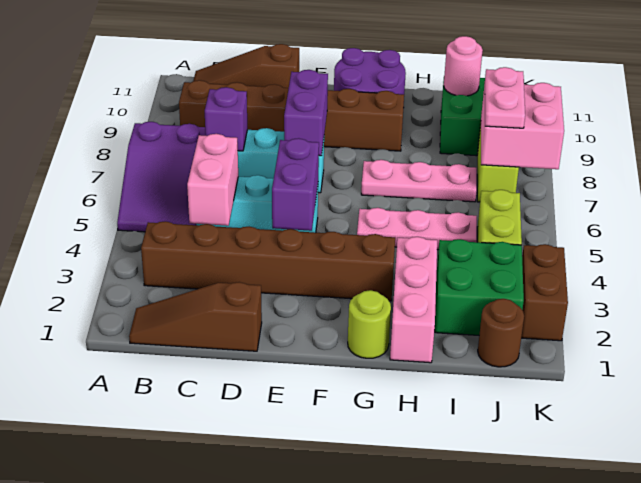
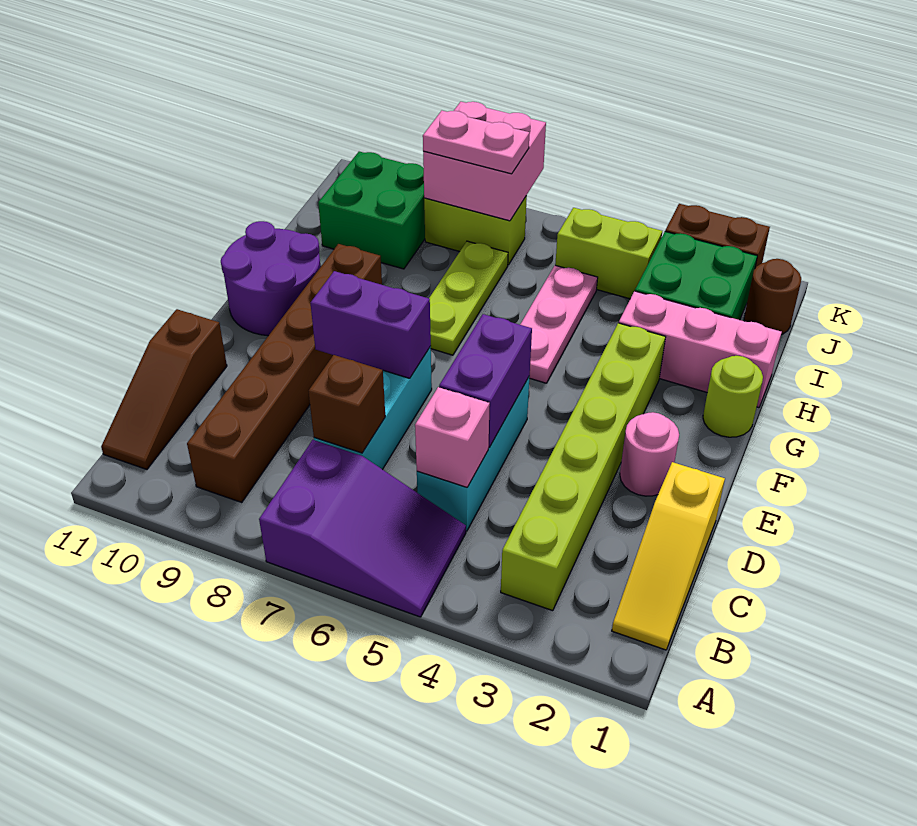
brown slope B1:D1 level 1 top D -> yellow slope B1:D1 level 1 top D
brown brick B3:G3 level 1 -> lime brick B3:G3 level 1
pink brick C4:C5 level 2 -> pink brick C5 level 2
purple brick C7 level 2 -> brown brick C7 level 2
purple brick E4:E5 level 2 -> purple brick D5:E5 level 2
pink plate G7:I7 level 1 -> lime plate G7:I7 level 1
pink round brick I10 level 2 -> pink round brick E2 level 1

